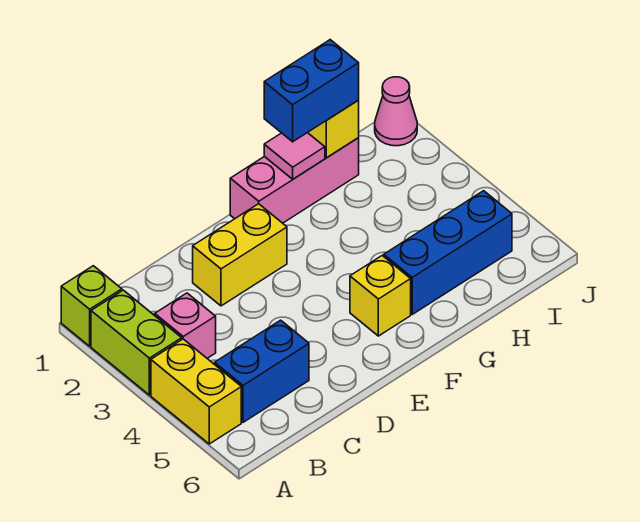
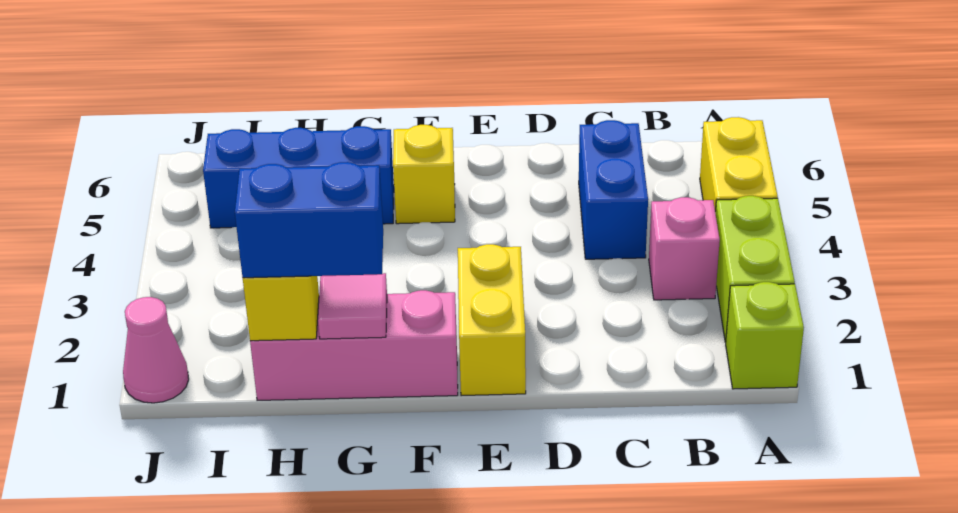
blue brick B5:C5 level 1 -> blue brick C4:C5 level 1
yellow brick D2:E2 level 1 -> yellow brick E1:E2 level 1

